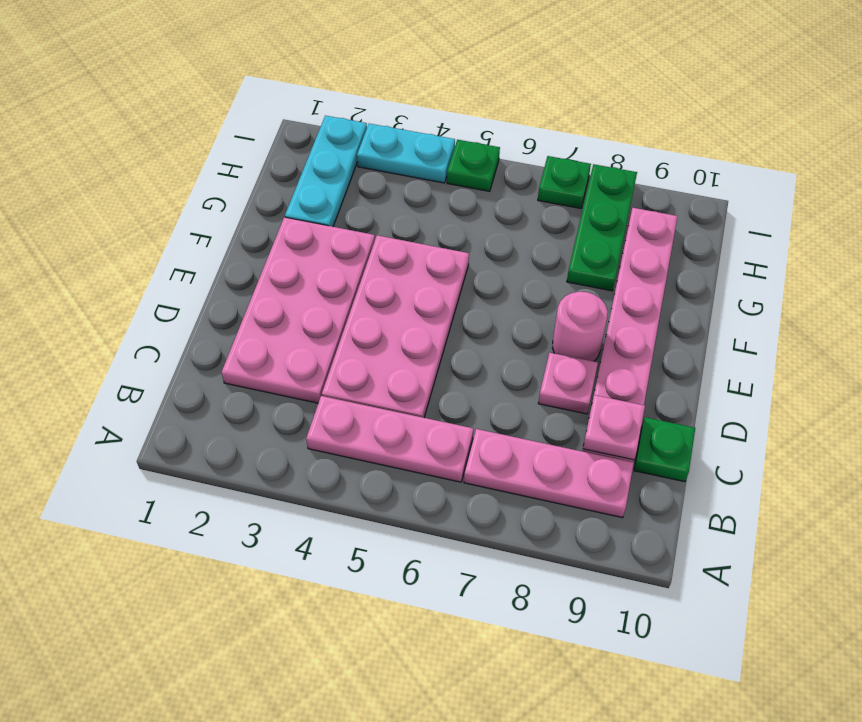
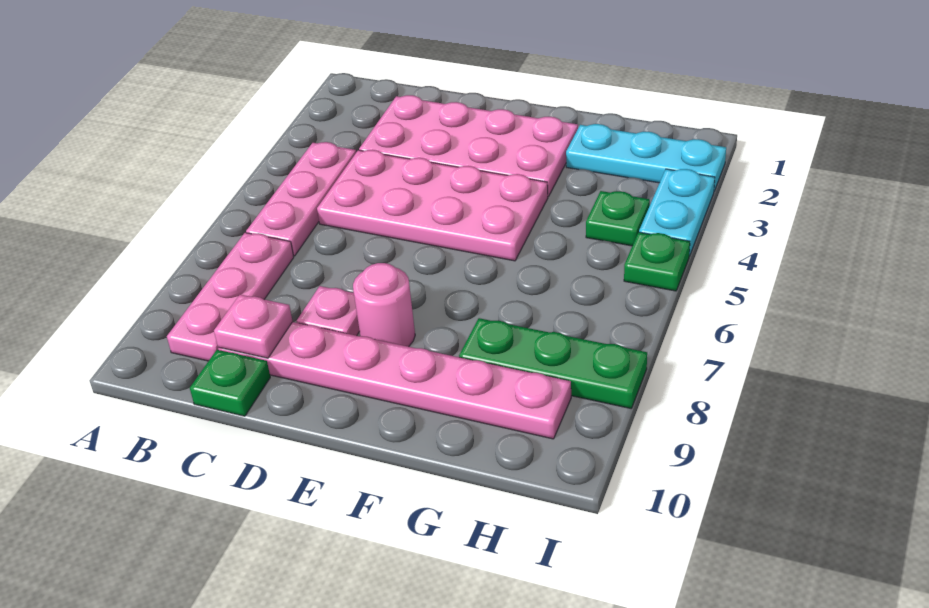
green plate I7 level 1 -> green plate H4 level 1

